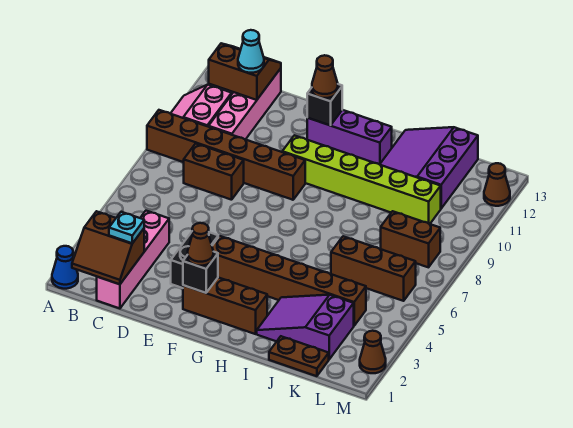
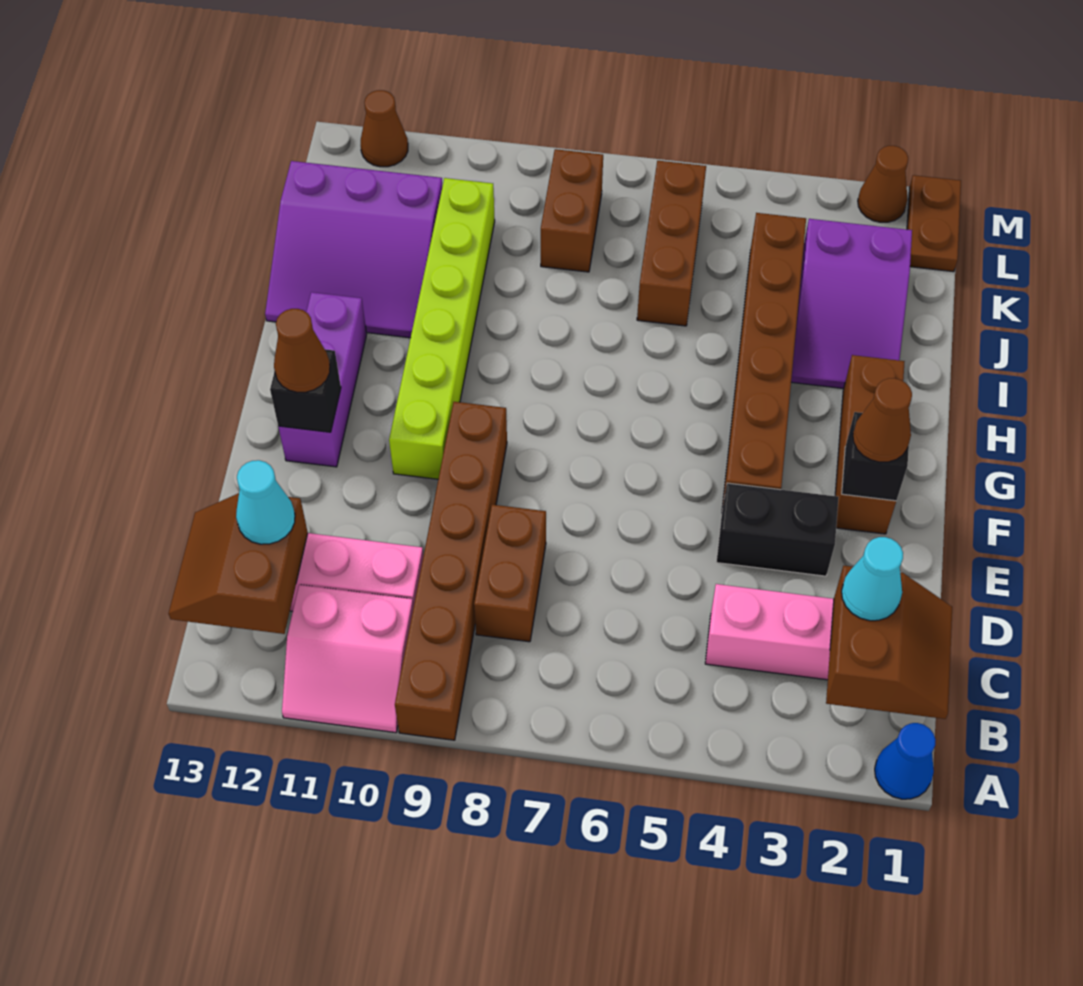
cyan plate C2 level 3 -> cyan cone C2 level 3
brown plate J1:K1 level 1 -> brown plate L1:M1 level 1

